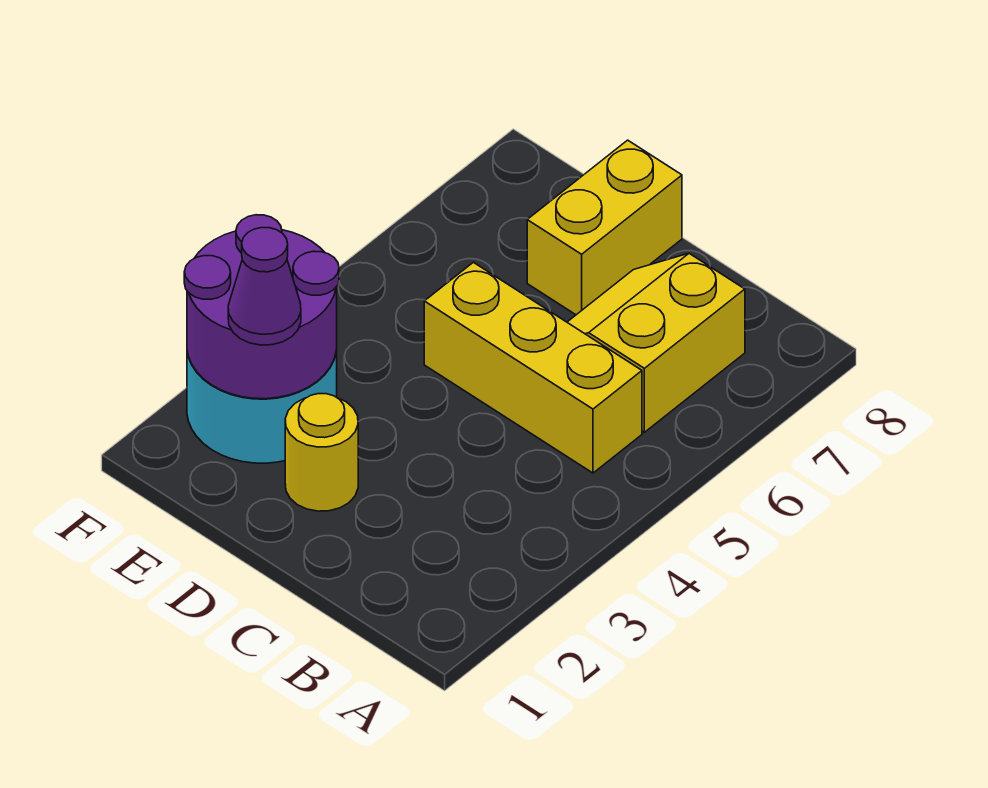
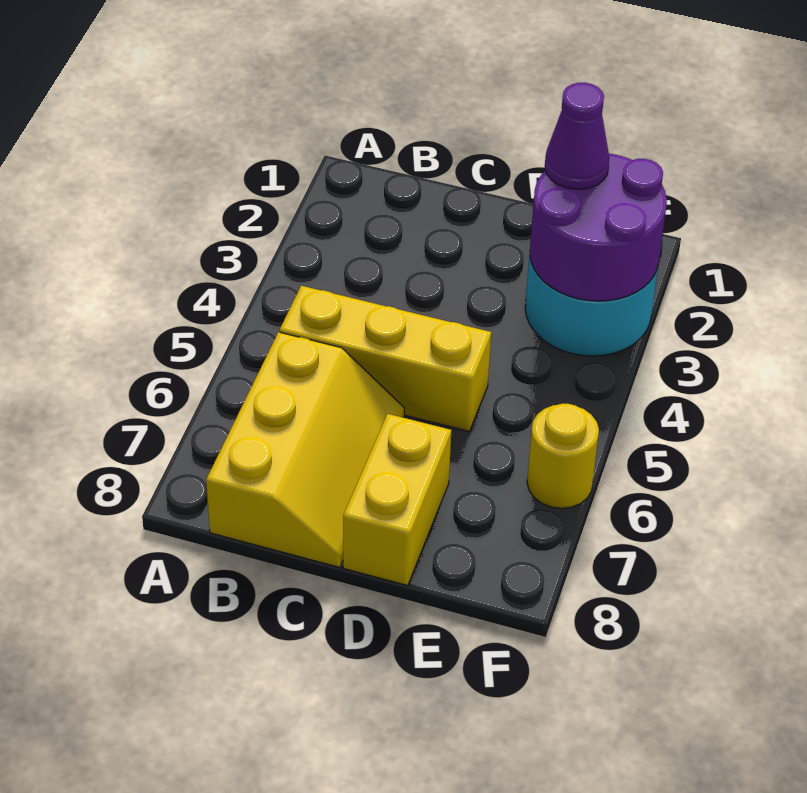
yellow slope B6:C7 level 1 top B -> yellow slope B6:C8 level 1 top B
yellow round brick D2 level 1 -> yellow round brick F6 level 1

